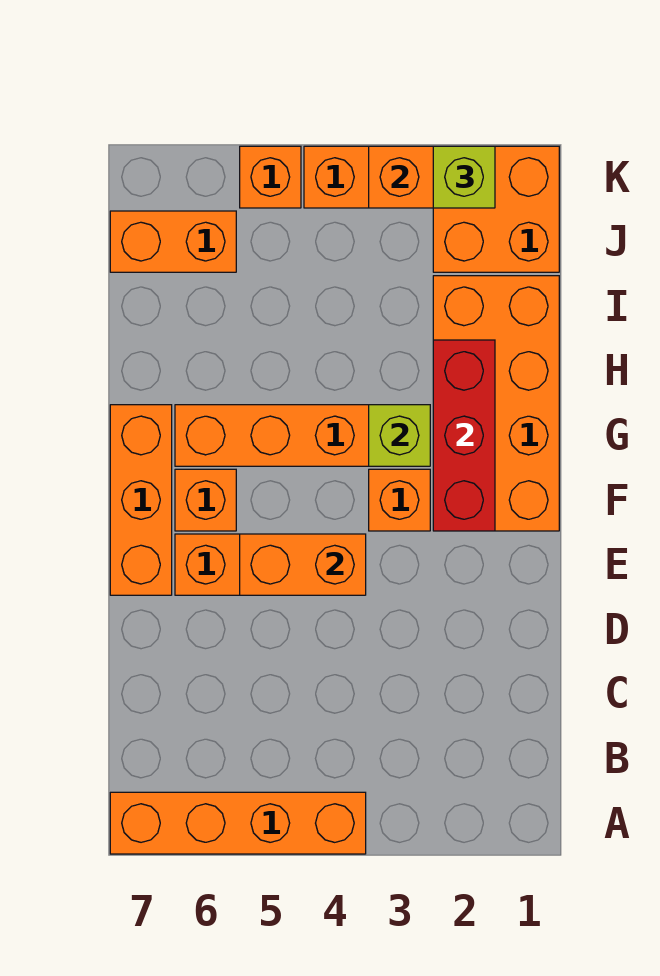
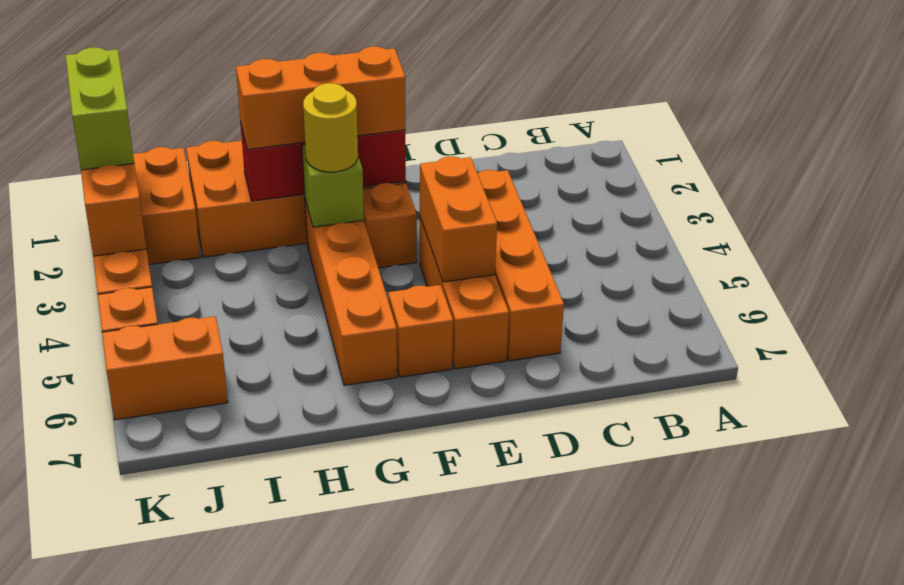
orange brick A4:A7 level 1 -> orange brick D3:D6 level 1
orange brick E7:G7 level 1 -> orange brick F2:H2 level 3
none -> yellow round brick G3 level 3
orange brick J6:J7 level 1 -> orange brick J6:K6 level 1
lime brick K2 level 3 -> lime brick K1:K2 level 3

